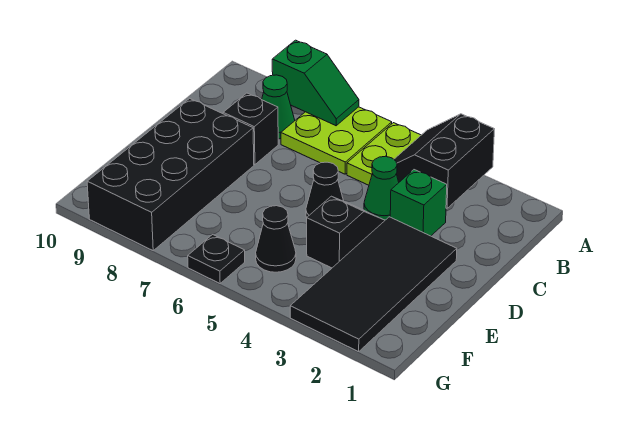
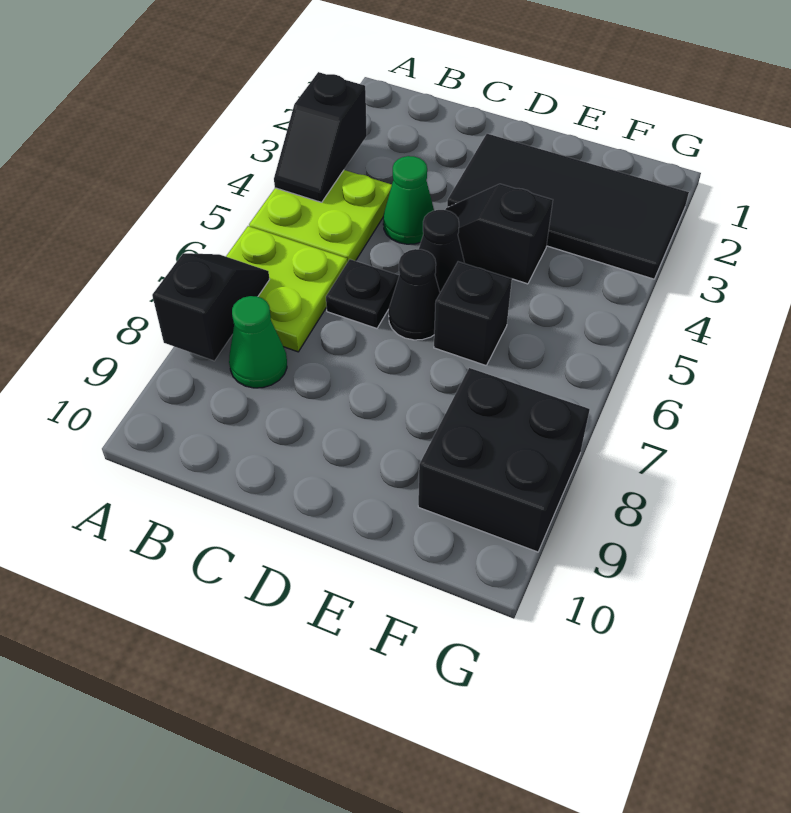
black slope A3:B4 level 2 top 3 -> black slope A3:A4 level 2 top 3
green slope A7:A8 level 2 top 8 -> black slope A7:A8 level 2 top 8
green brick C3 level 1 -> none
black brick C8 level 1 -> black brick E6 level 1
black brick D8:G9 level 1 -> black brick F8:G9 level 1
black cone F5 level 1 -> black cone D6 level 1
black plate G6 level 1 -> black plate C6 level 1

